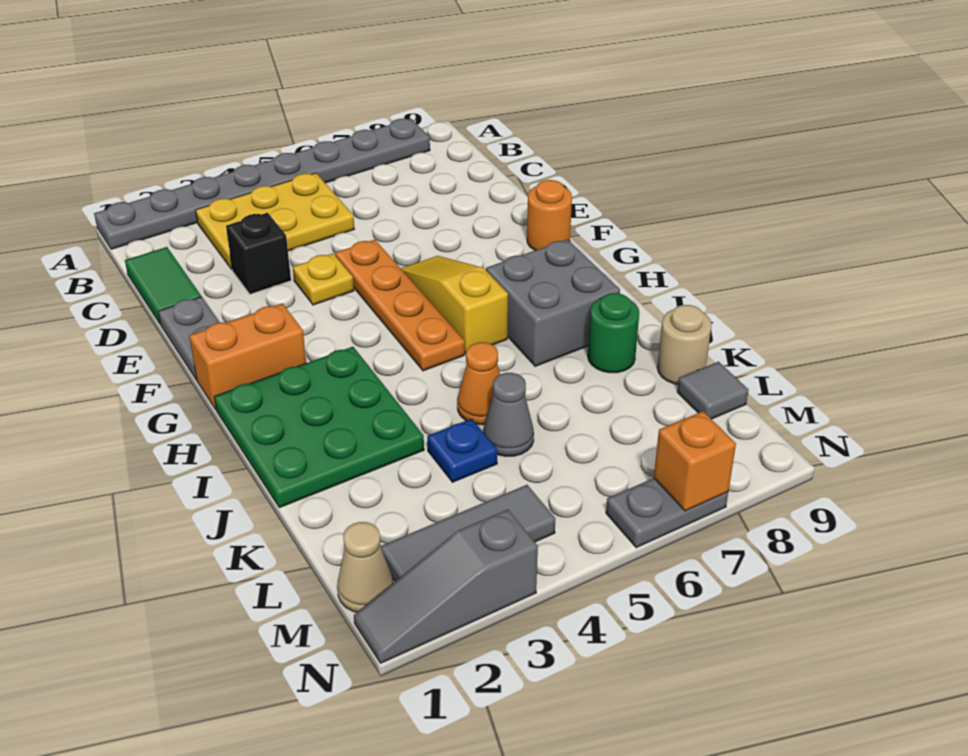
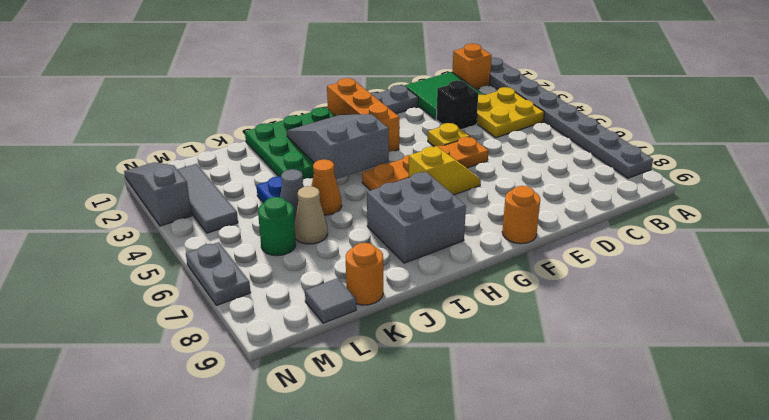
yellow plate B3:C5 level 1 -> yellow plate B3:C4 level 1
green tile C1:D1 level 1 -> green tile C1:D2 level 1
yellow slope F6:H6 level 1 top H -> yellow slope F6:G6 level 1 top G
orange brick G1:G2 level 1 -> orange brick G1:G3 level 1
none -> grey slope H2:I4 level 2 top 4
green round brick J8 level 1 -> green round brick L6 level 1
tan round brick K9 level 1 -> orange round brick K9 level 1
tan cone M1 level 1 -> tan cone K6 level 1
orange brick N7 level 2 -> orange brick B1 level 1

